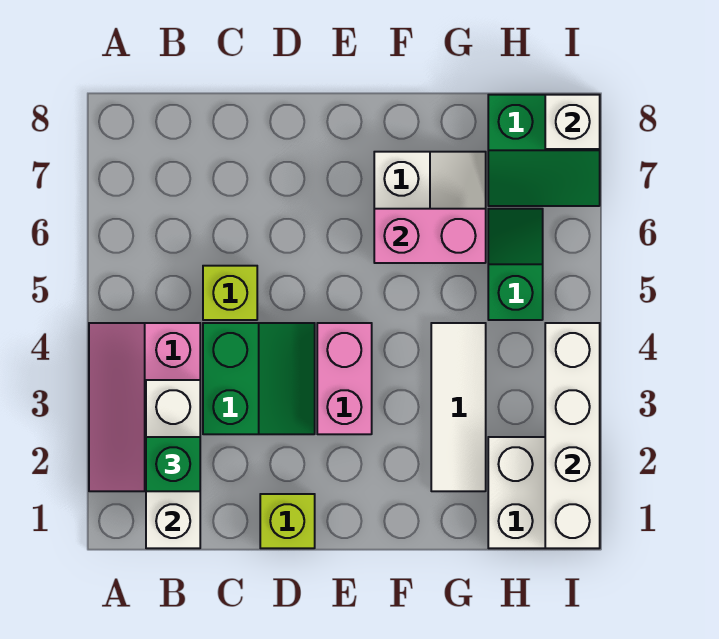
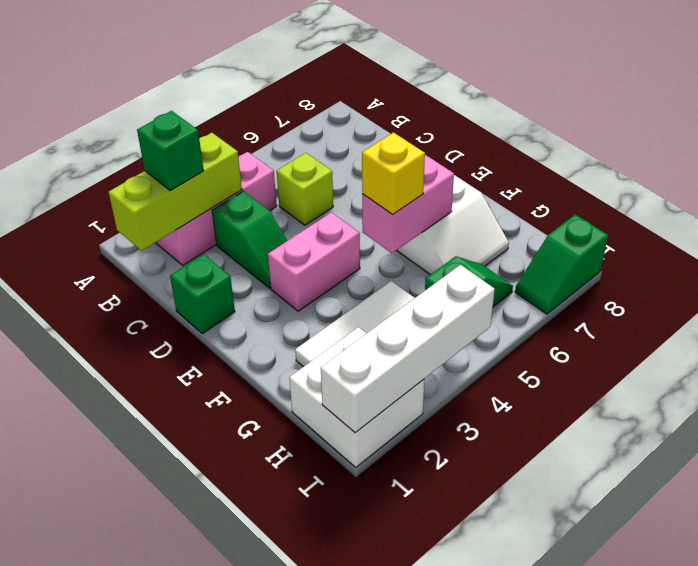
white brick B1:B3 level 2 -> lime brick B1:B3 level 2
green slope C3:D4 level 1 top C -> green slope C3:D3 level 1 top C
lime brick D1 level 1 -> green brick D1 level 1
none -> yellow brick F5 level 3
pink brick F6:G6 level 2 -> pink brick F5:F6 level 2
green slope H7:I8 level 1 top 8 -> green slope I7:I8 level 1 top 8
white brick I8 level 2 -> none

